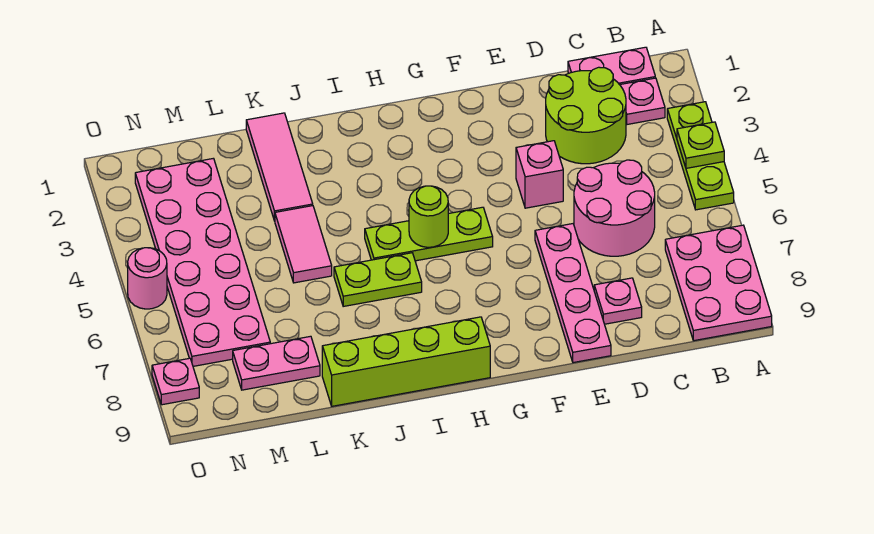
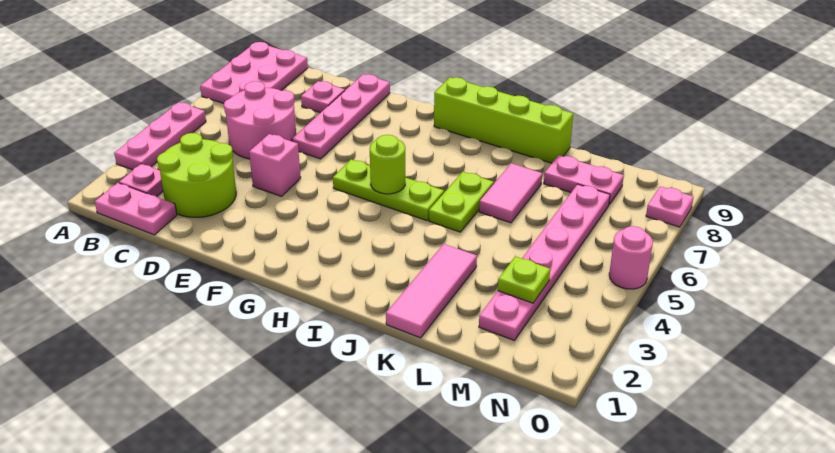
lime plate A3:A5 level 1 -> pink plate A3:A5 level 1
lime plate A4 level 2 -> lime plate M3 level 2
lime plate I6:J6 level 1 -> lime plate J5:J6 level 1
pink tile K4:K5 level 1 -> pink tile K6:K7 level 1
pink plate M2:N7 level 1 -> pink plate M2:M7 level 1

